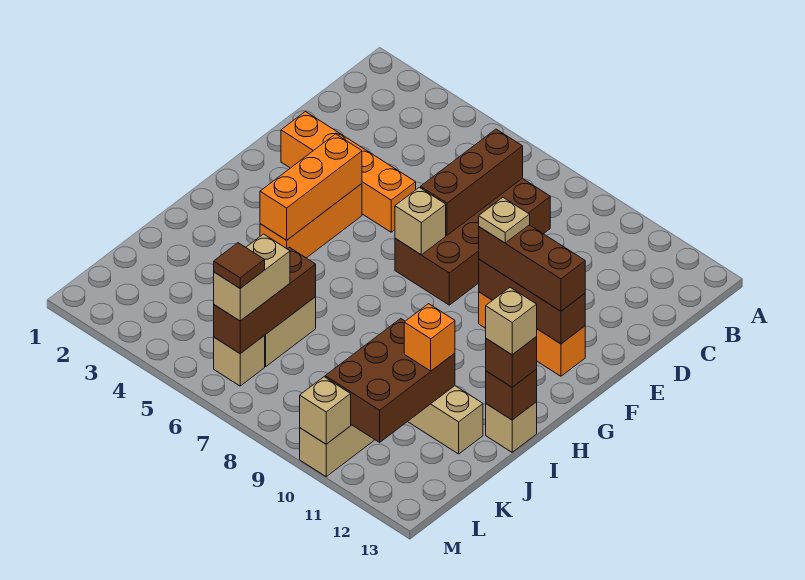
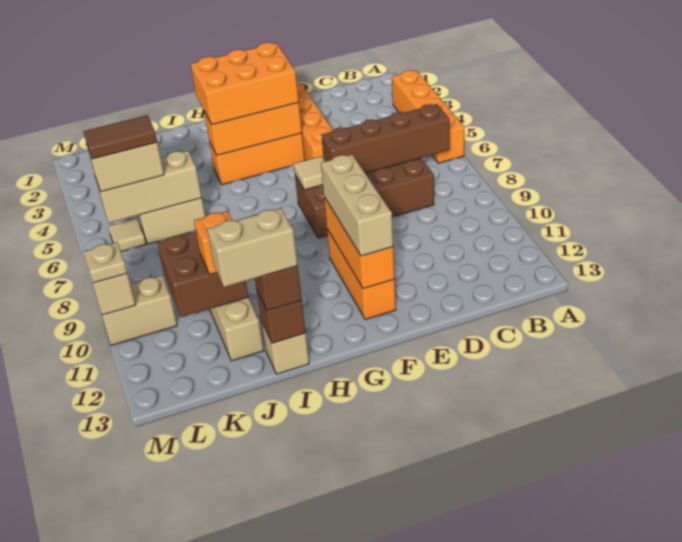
none -> orange brick A3:A6 level 1
brown brick C7:E7 level 2 -> brown brick B7:E7 level 2
none -> orange brick F3:H4 level 3
tan brick F7 level 2 -> tan tile F7 level 2
brown brick F10:F12 level 2 -> orange brick F10:F12 level 2
brown brick F10:F12 level 3 -> tan brick F10:F12 level 3
tan plate F10 level 4 -> tan plate M10 level 3
tan brick I13 level 4 -> tan brick I13:J13 level 4
brown brick J6:L6 level 2 -> tan brick J6:L6 level 2
brown brick J10:L11 level 2 -> brown brick J10:K11 level 2
tan brick L6 level 1 -> tan tile L6 level 1
brown tile L6 level 4 -> brown tile K6:L6 level 4

